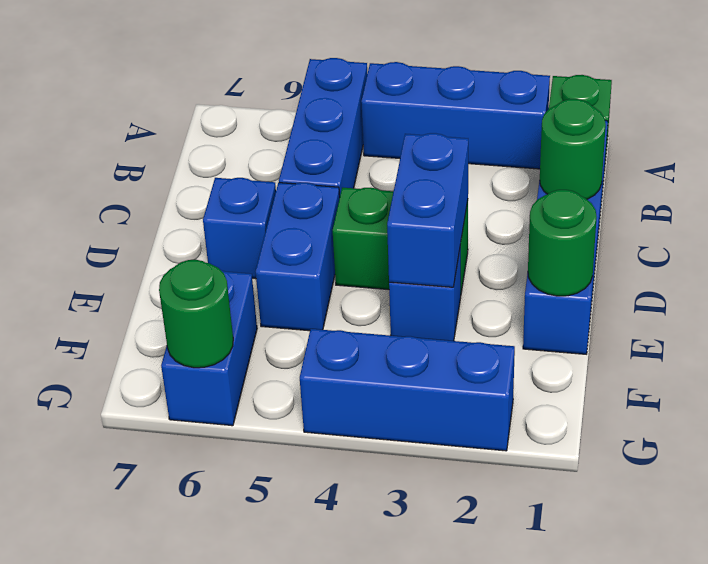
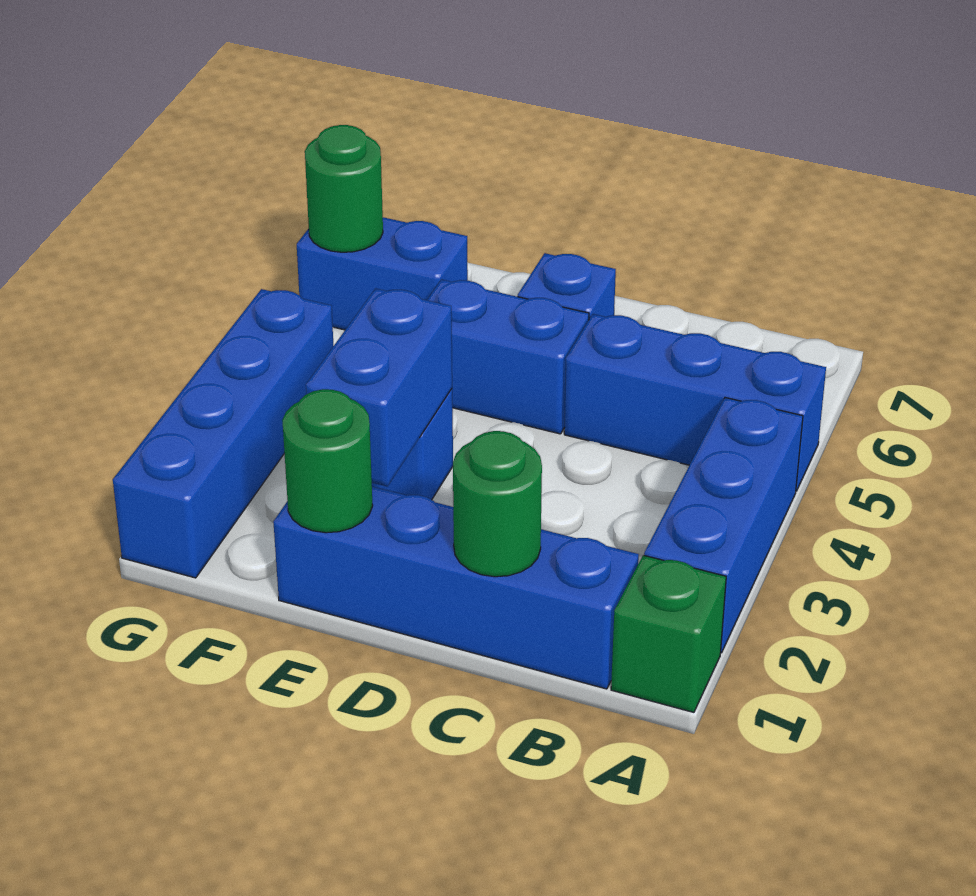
green brick D3:D4 level 1 -> none
blue brick D3:E3 level 2 -> blue brick E2:E3 level 2
blue brick G2:G4 level 1 -> blue brick G1:G4 level 1

